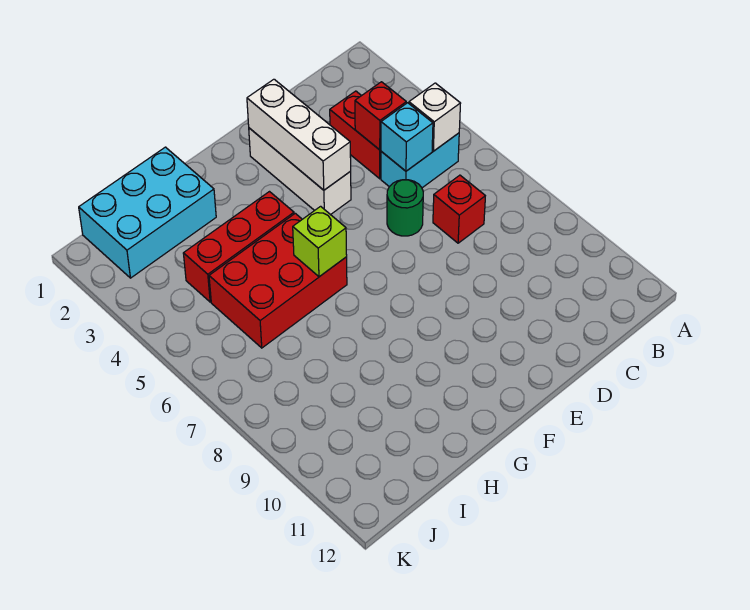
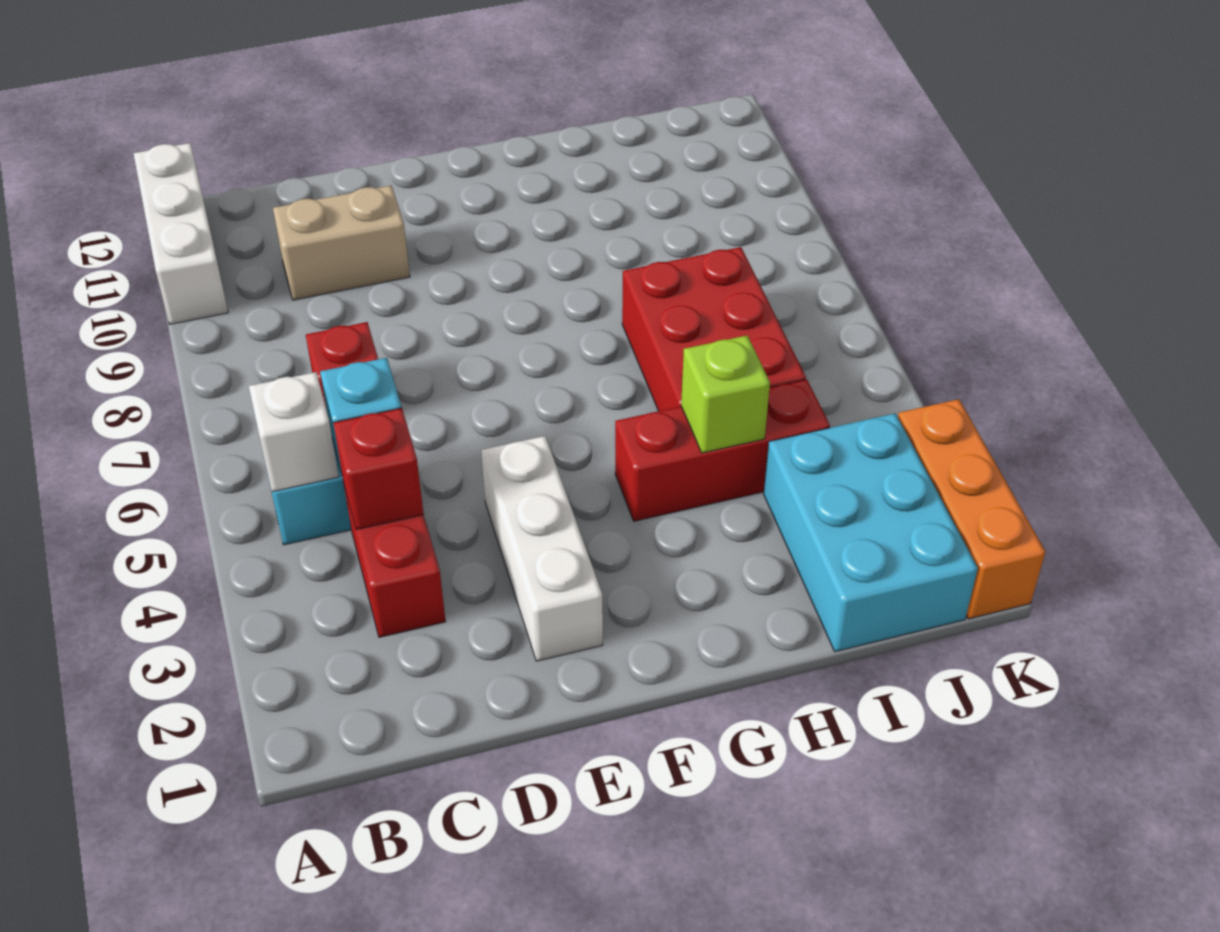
none -> tan brick C10:D10 level 1
green round brick D6 level 1 -> none
white brick E2:E4 level 2 -> white brick A10:A12 level 1
red brick G5:I6 level 1 -> red brick H5:I7 level 1
lime brick G6 level 2 -> lime brick H4 level 2
cyan brick H1:J2 level 1 -> cyan brick I1:J3 level 1
none -> orange brick K1:K3 level 1

